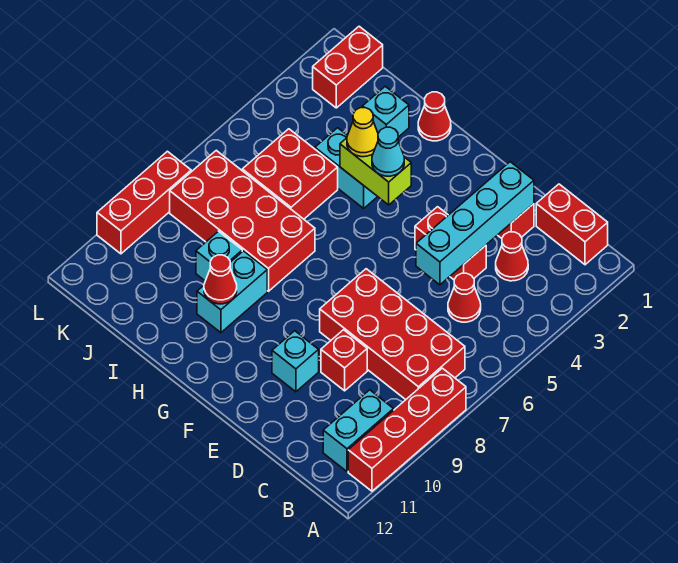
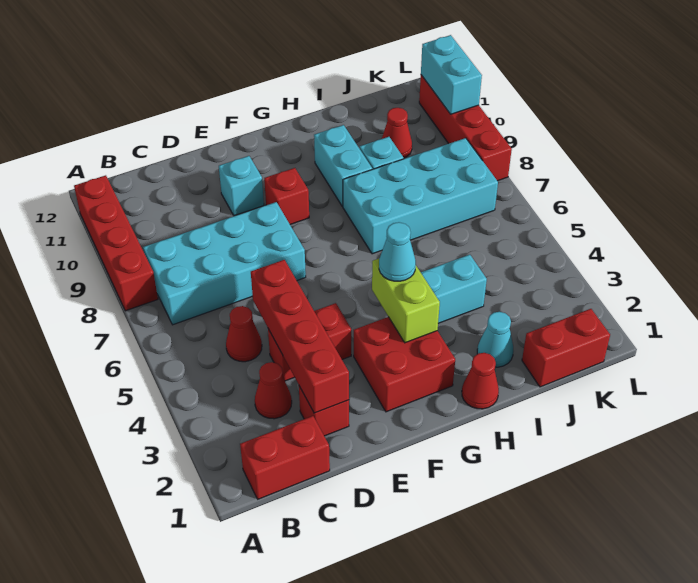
red brick B7:E8 level 1 -> cyan brick B7:E8 level 1
cyan brick B10:B11 level 1 -> cyan brick L10:L11 level 2
cyan brick D2:D5 level 2 -> red brick D2:D5 level 2
red brick D9 level 1 -> red brick F9 level 1
lime brick G4:H4 level 2 -> lime brick G3:G4 level 2
yellow cone H4 level 3 -> none
red brick H7:K8 level 1 -> cyan brick H7:K8 level 1
red cone H10 level 2 -> red cone J10 level 1
cyan brick I2 level 1 -> cyan cone I2 level 1
red brick I5:J6 level 1 -> red brick F2:G3 level 1
red brick K1:K2 level 1 -> red brick J1:K1 level 1
red brick L8:L10 level 1 -> red brick L8:L11 level 1

